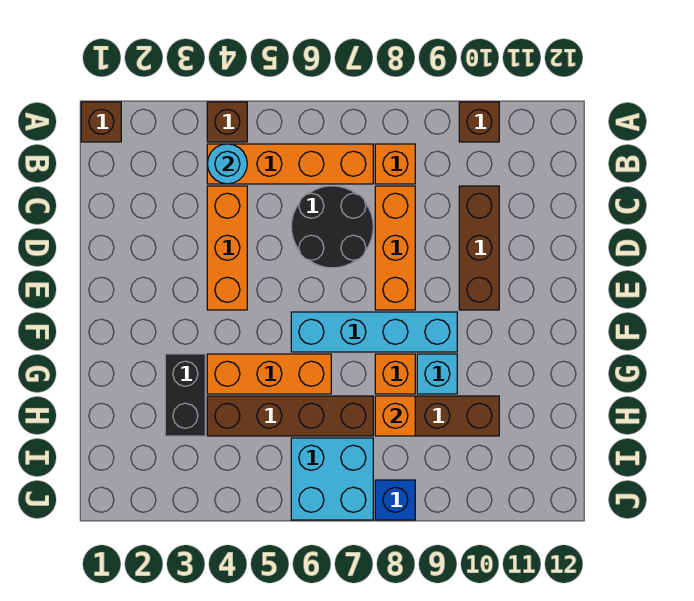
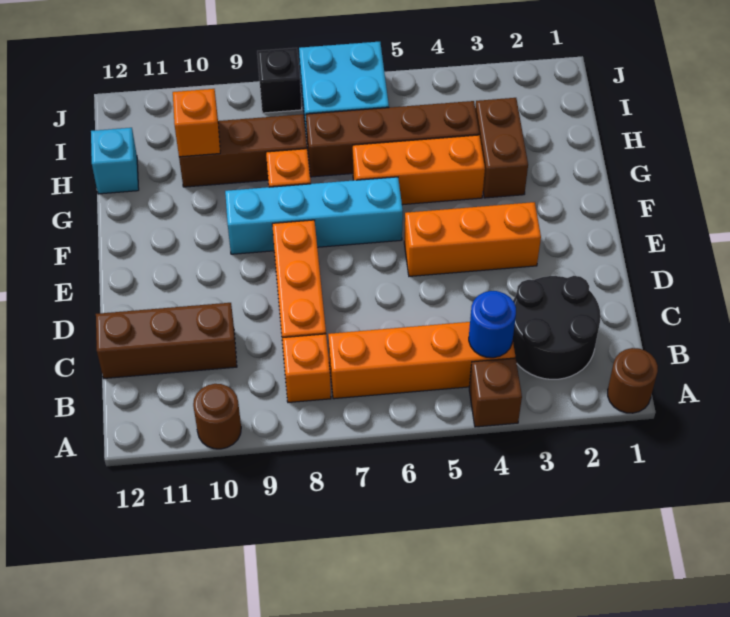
brown brick A1 level 1 -> brown round brick A1 level 1
brown brick A10 level 1 -> brown round brick A10 level 1
cyan round brick B4 level 2 -> blue round brick B4 level 2
orange brick C4:E4 level 1 -> orange brick E3:E5 level 1
black round brick C6:D7 level 1 -> black round brick B2:C3 level 1
brown brick C10:E10 level 1 -> brown brick C10:C12 level 1
black brick G3:H3 level 1 -> brown brick G3:H3 level 1
cyan brick G9 level 1 -> cyan brick H12 level 1
orange brick H8 level 2 -> orange brick H10 level 2
blue brick J8 level 1 -> black brick J8 level 1

